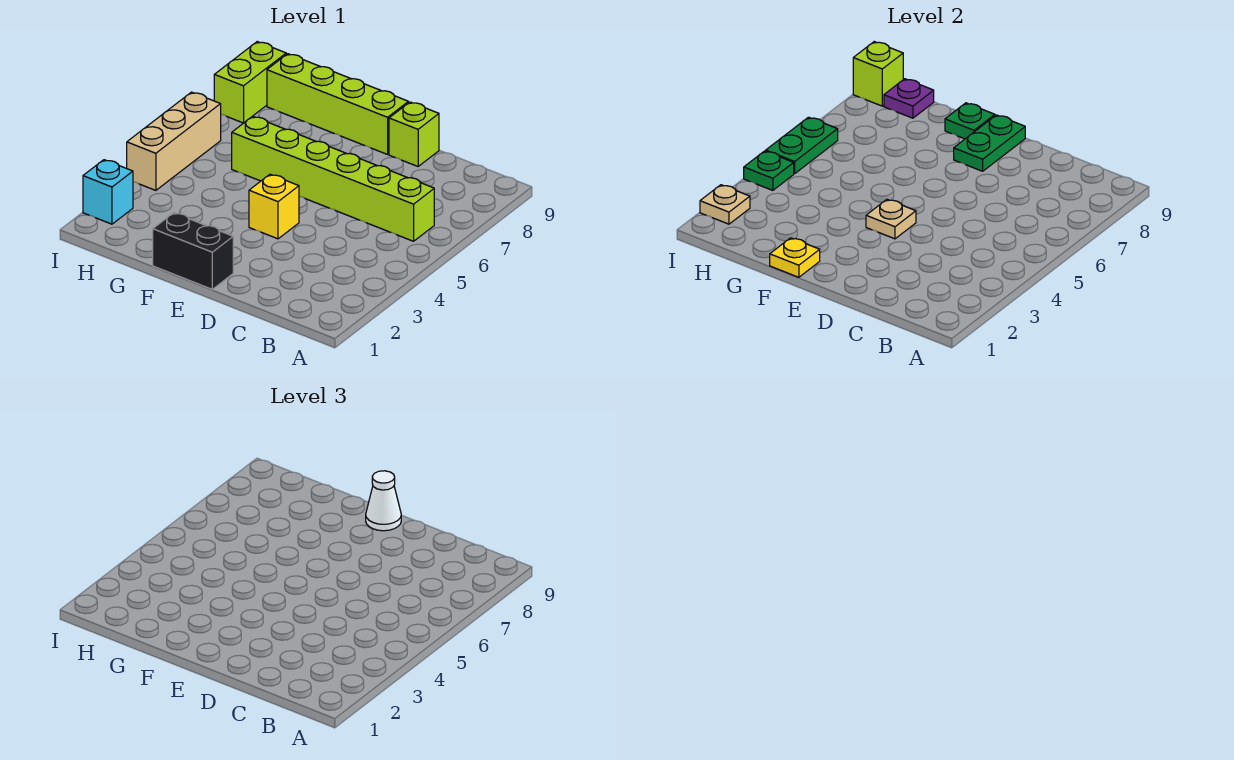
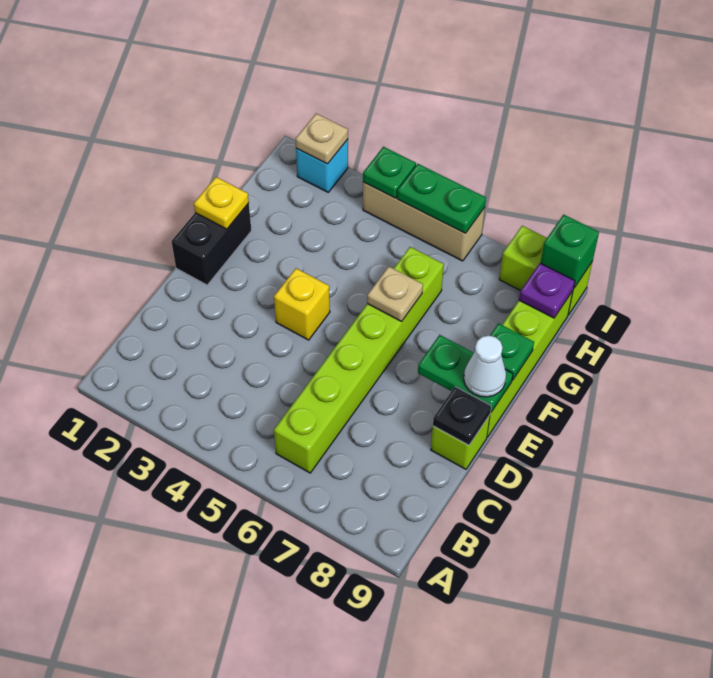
none -> black plate D9 level 2
tan plate E4 level 2 -> tan plate F6 level 2
lime brick I9 level 2 -> green brick I9 level 2

